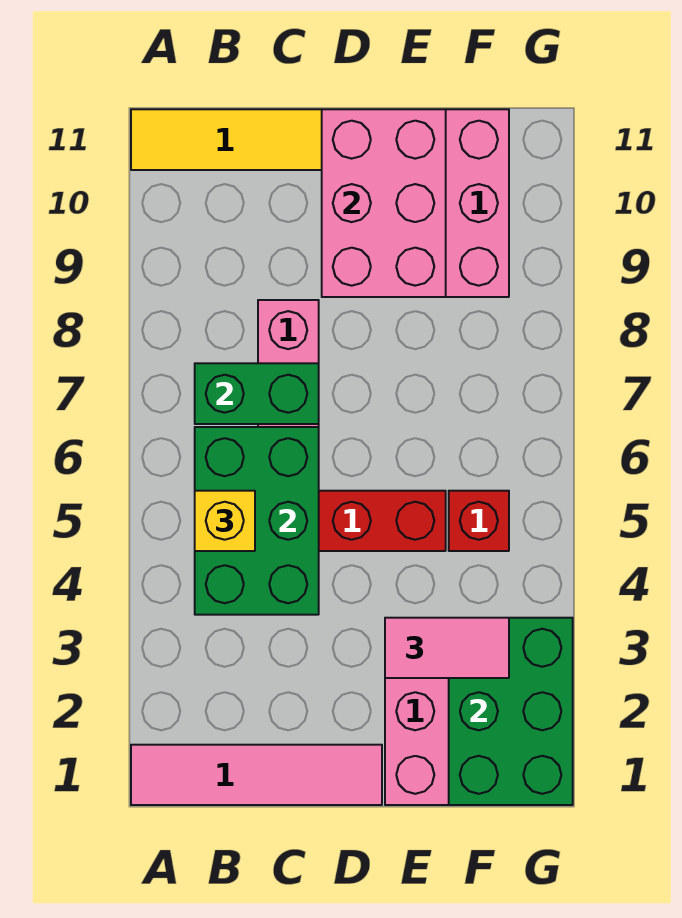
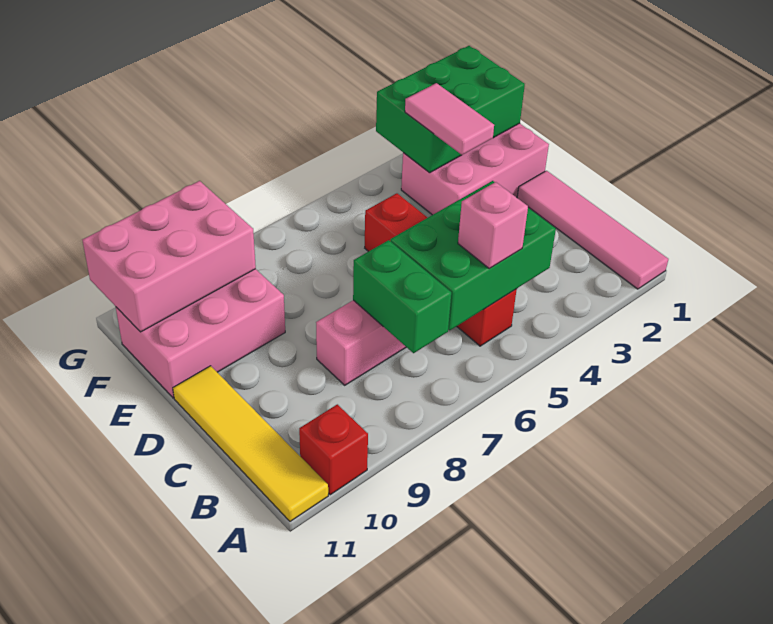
yellow brick B5 level 3 -> pink brick B5 level 3
pink brick D9:E11 level 2 -> pink brick F9:G11 level 2
red brick F5 level 1 -> red brick A10 level 1

